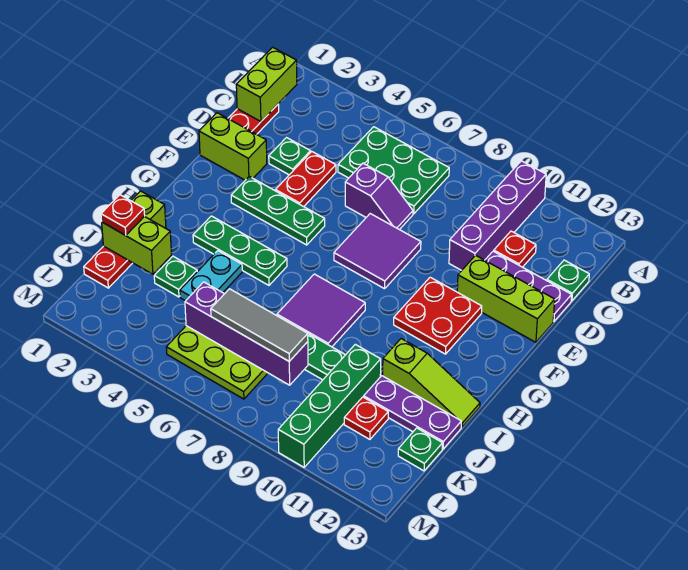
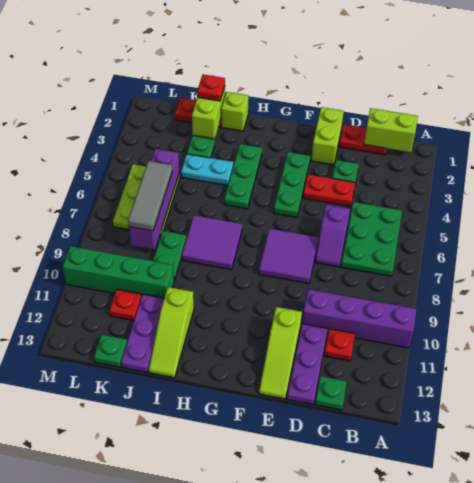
lime brick E11:E13 level 1 -> lime slope E11:E13 level 1 top 11
red plate F10:G11 level 1 -> none

